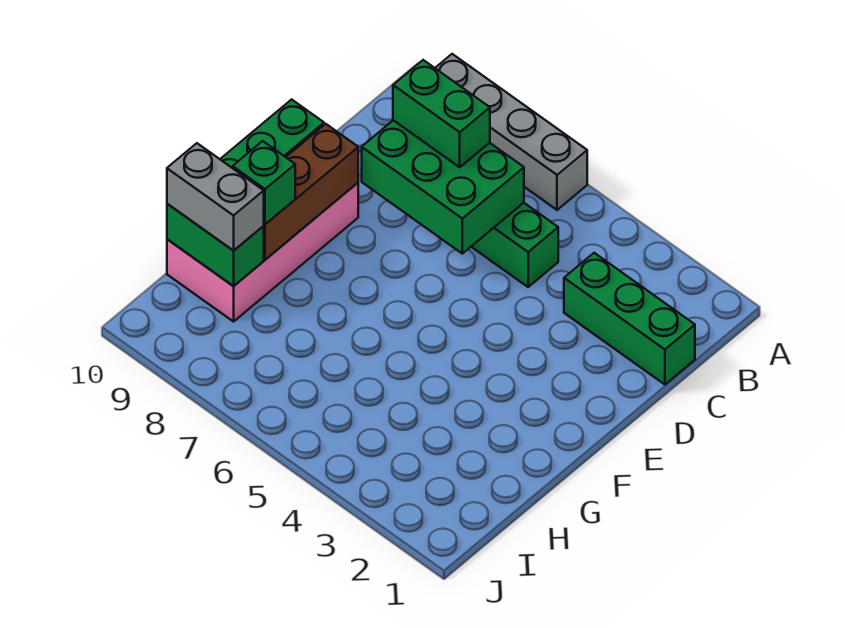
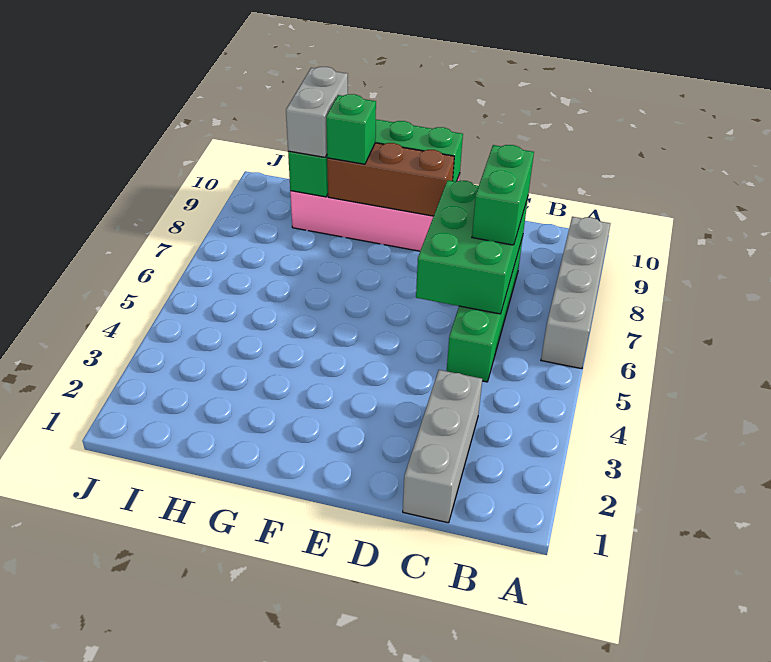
green brick C1:C3 level 1 -> grey brick C1:C3 level 1

